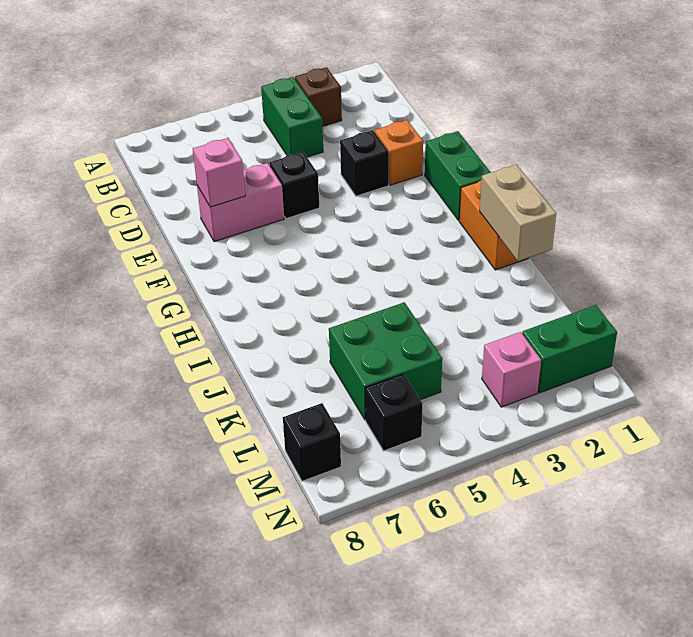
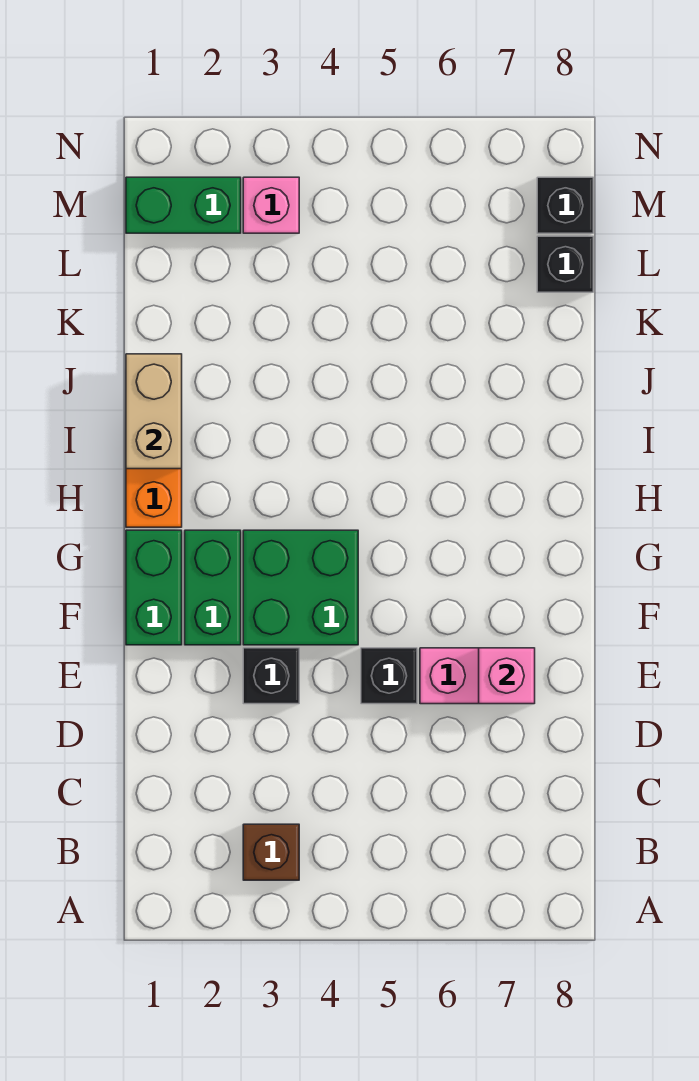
green brick B4:C4 level 1 -> green brick F2:G2 level 1
orange brick E2 level 1 -> none
green brick K5:L6 level 1 -> green brick F3:G4 level 1
black brick M6 level 1 -> black brick L8 level 1

